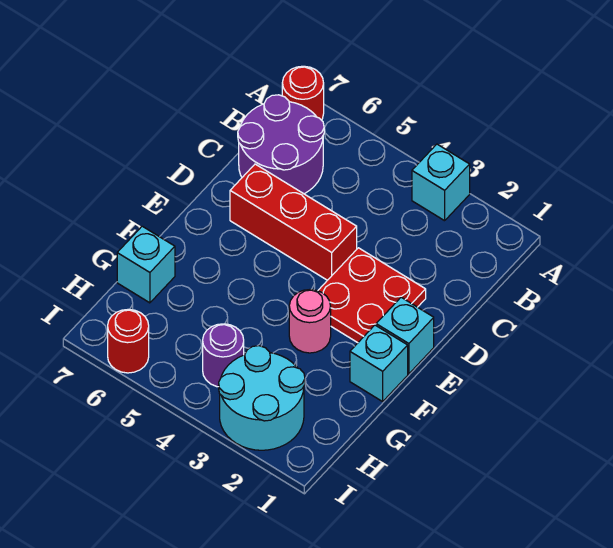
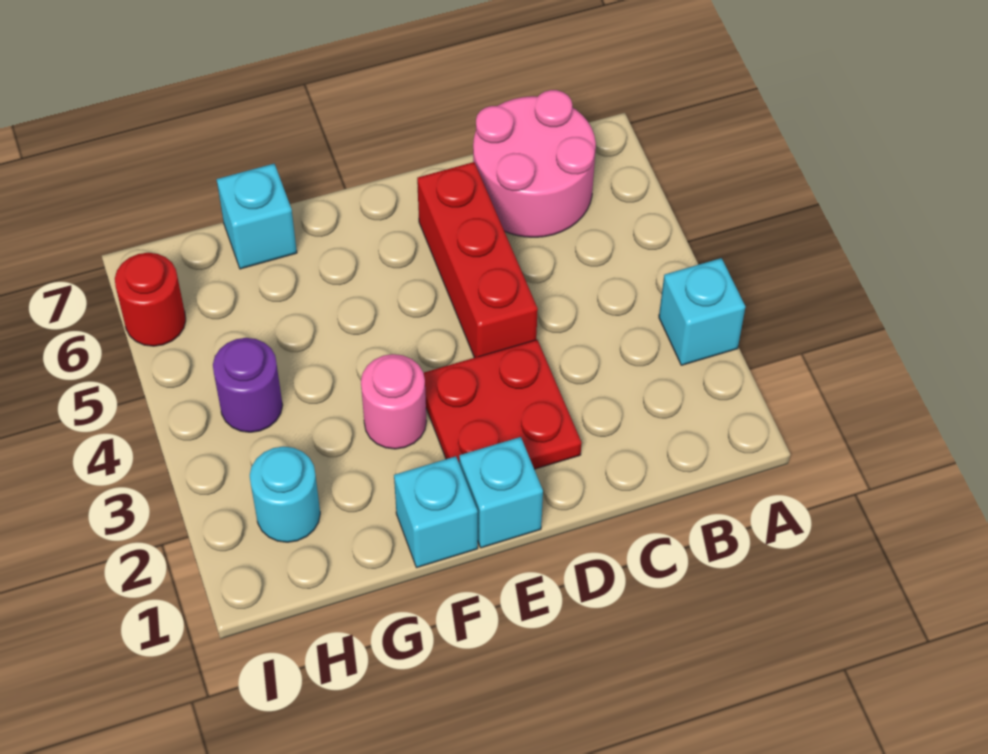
red round brick A7 level 1 -> none
purple round brick B6:C7 level 1 -> pink round brick B6:C7 level 1
cyan round brick H2:I3 level 1 -> cyan round brick H2 level 1

